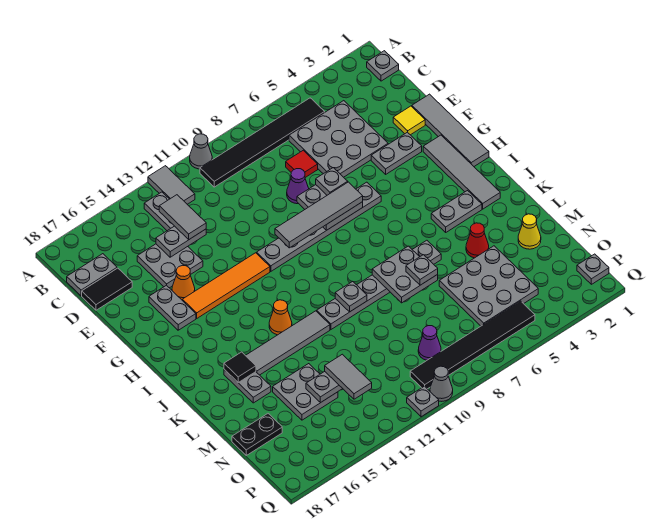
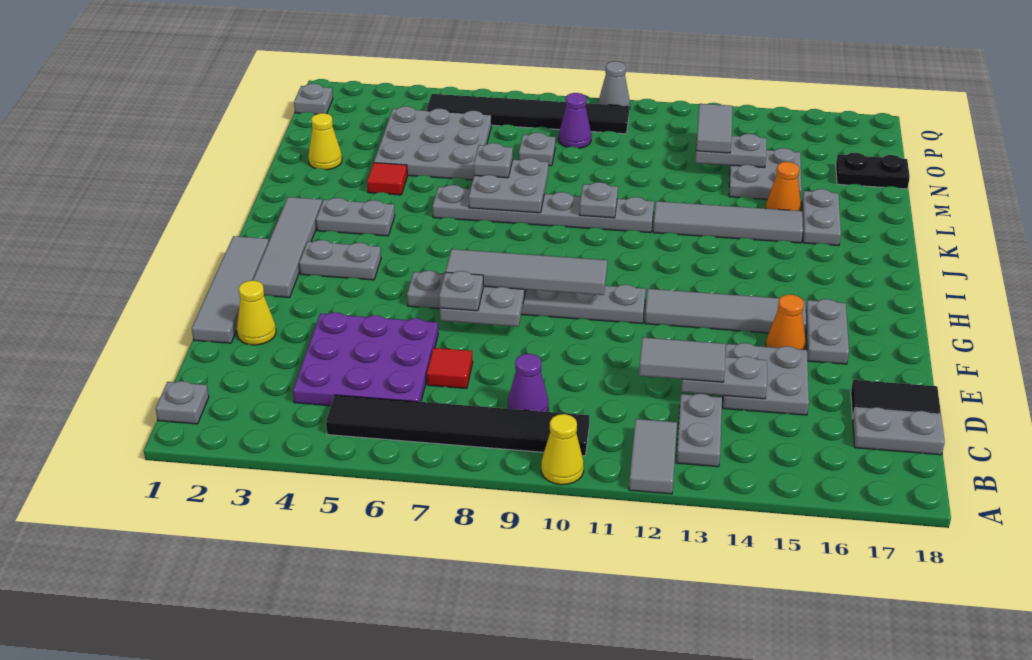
grey cone A10 level 1 -> yellow cone A10 level 1
grey plate C4:E6 level 1 -> purple plate C4:E6 level 1
grey tile C13:D13 level 3 -> grey tile D12:D13 level 3
yellow tile E2 level 1 -> yellow cone E2 level 1
purple cone E8 level 1 -> purple cone C9 level 1
grey plate F3:F4 level 1 -> grey plate H3:H4 level 1
orange tile G12:G15 level 1 -> grey tile G12:G15 level 1
orange cone J13 level 1 -> orange cone L15 level 1
black tile K16 level 2 -> none
red cone L4 level 1 -> red tile L4 level 1
grey plate Q11 level 1 -> grey plate N8 level 1

